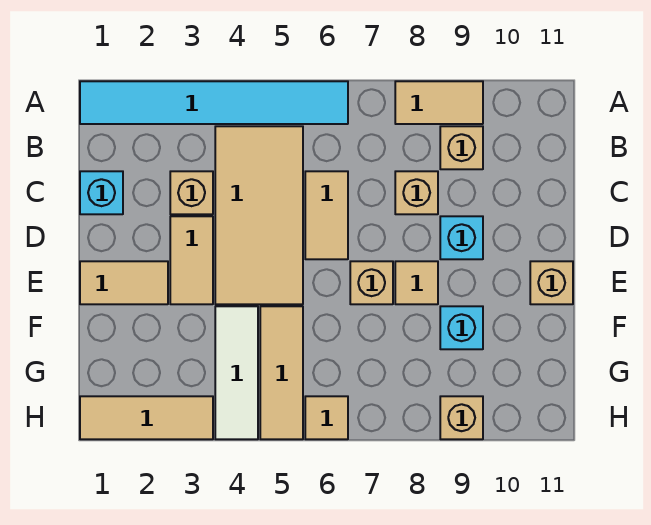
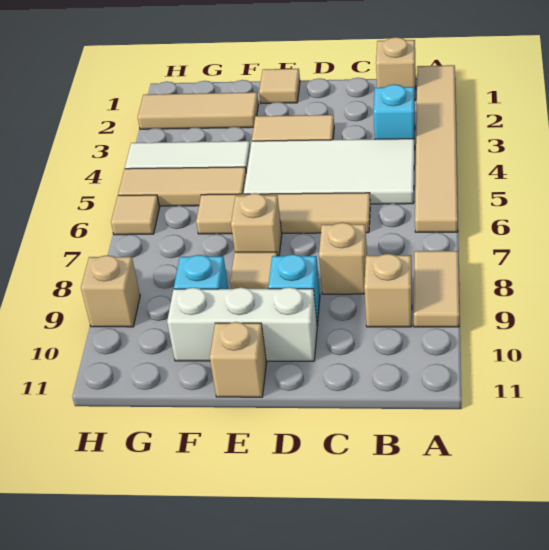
cyan tile A1:A6 level 1 -> tan tile A1:A6 level 1
tan tile B4:E5 level 1 -> white tile B4:E5 level 1
cyan brick C1 level 1 -> cyan brick B3 level 1
tan brick C3 level 1 -> tan brick B1 level 1
tan tile C6:D6 level 1 -> tan tile C6:F6 level 1
none -> white brick D10:F10 level 1
tan tile E1:E2 level 1 -> tan tile E1 level 1
tan tile H1:H3 level 1 -> tan tile F2:H2 level 1

